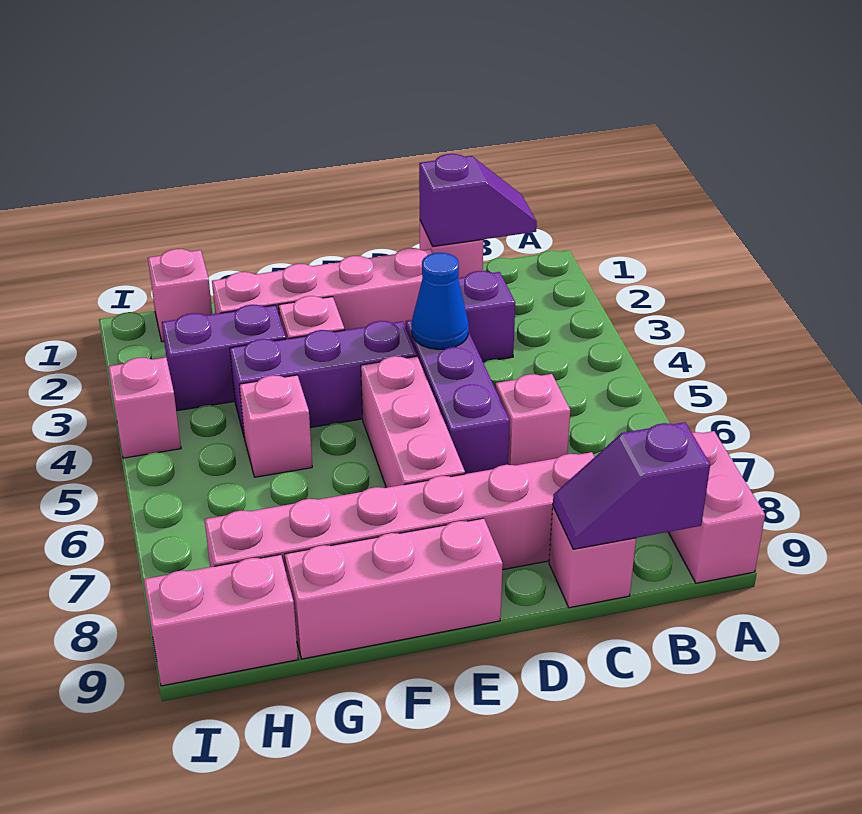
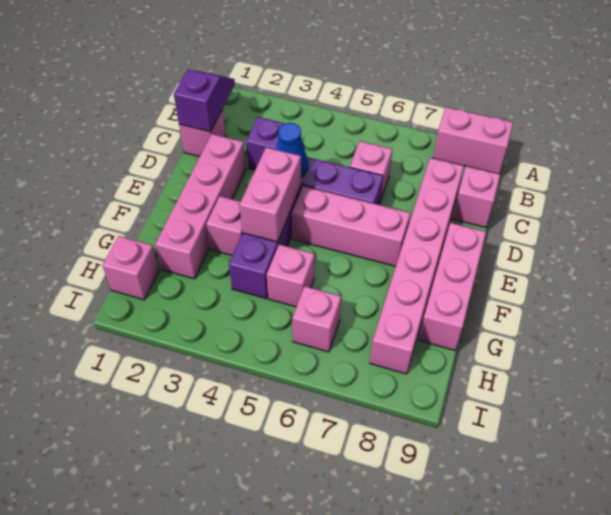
purple slope B9:C9 level 2 top B -> none
purple brick G3:H3 level 1 -> none
pink brick H9:I9 level 1 -> pink brick E4:F4 level 2
pink brick I4 level 1 -> pink brick H6 level 1

